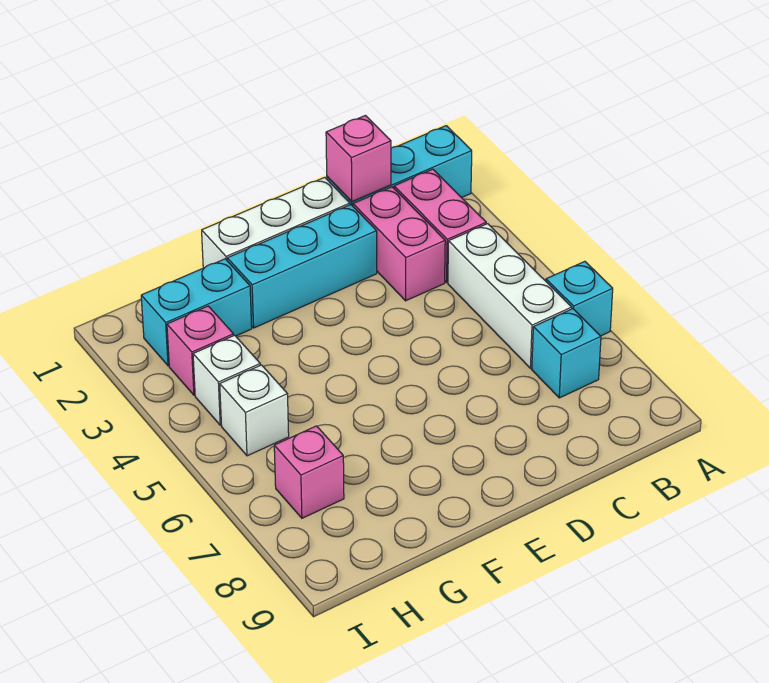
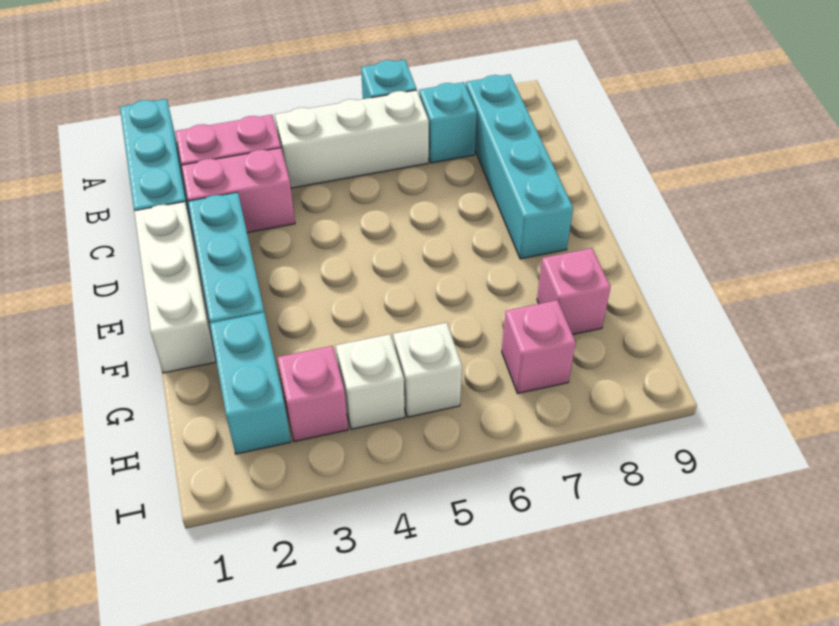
none -> cyan brick B8:E8 level 1
pink brick C1 level 2 -> pink brick G8 level 1

